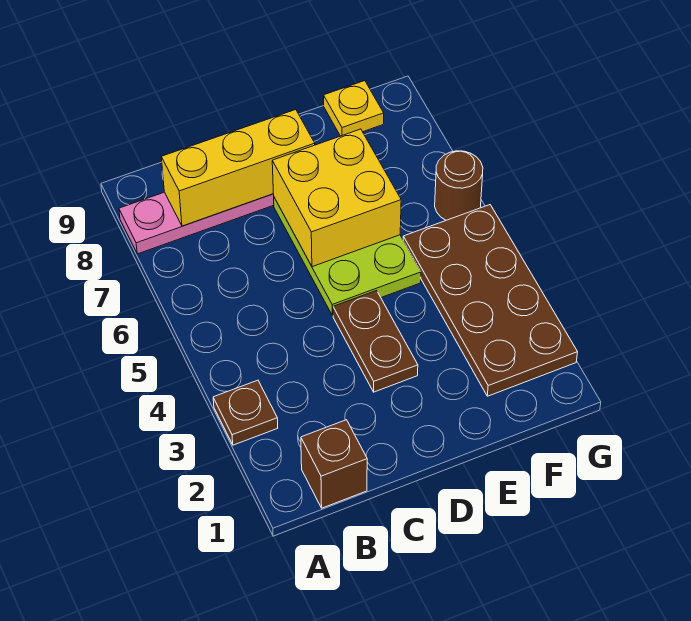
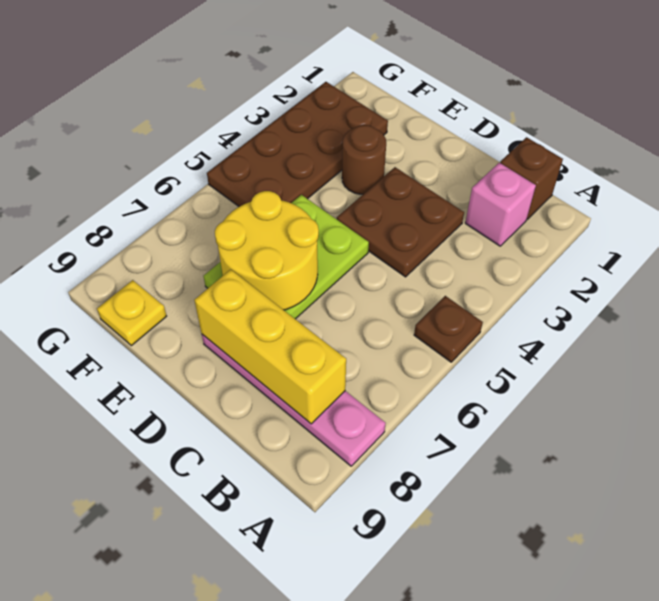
brown plate A3 level 1 -> brown plate A5 level 1
none -> pink brick B2 level 1
brown plate D3:D4 level 1 -> brown plate C3:D4 level 1
yellow brick D6:E7 level 2 -> yellow round brick D6:E7 level 2
brown round brick G6 level 1 -> brown round brick E3 level 1

